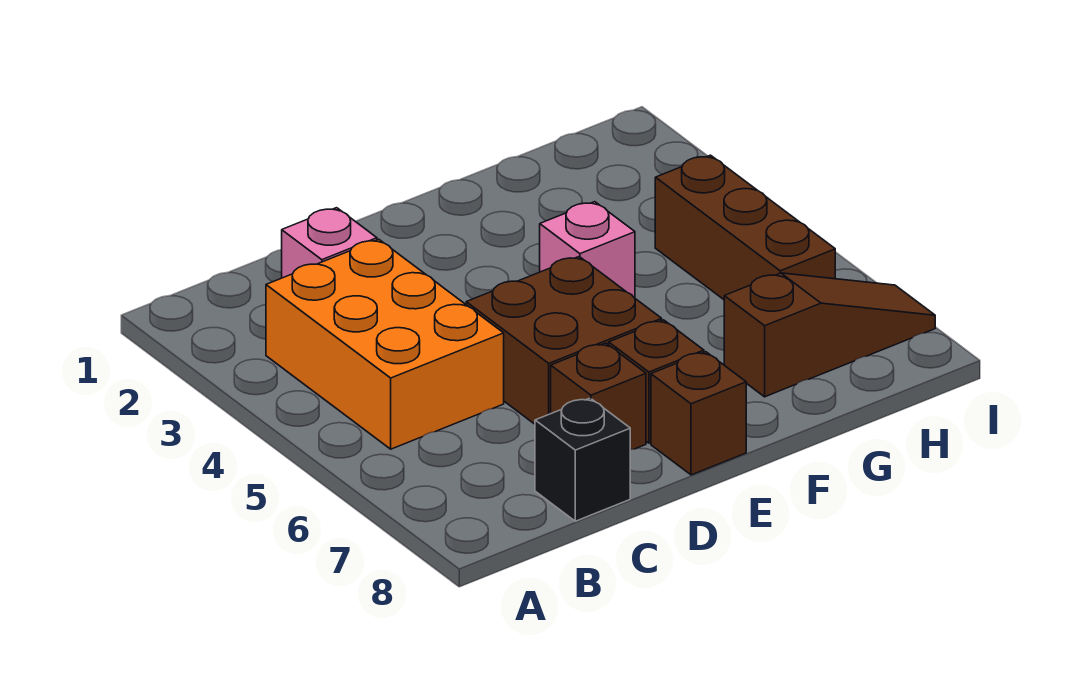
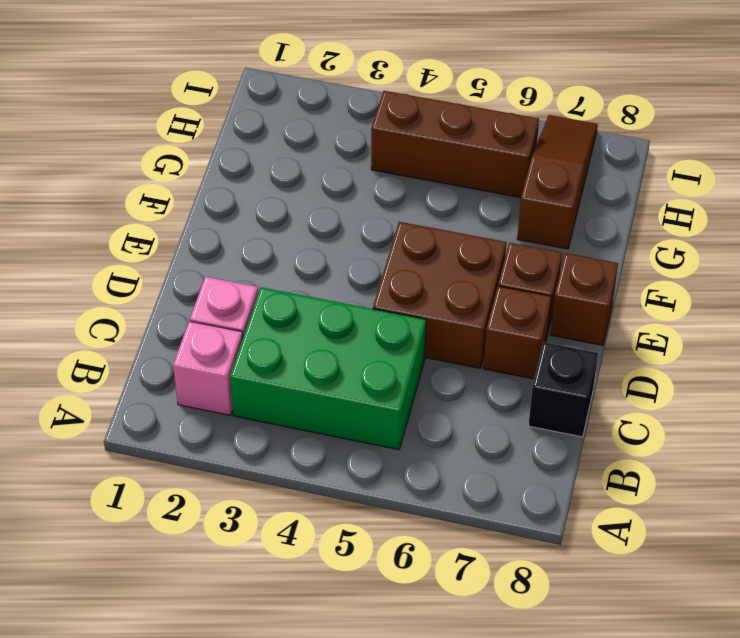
orange brick B3:C5 level 1 -> green brick B3:C5 level 1
pink brick F4 level 1 -> pink brick B2 level 1

